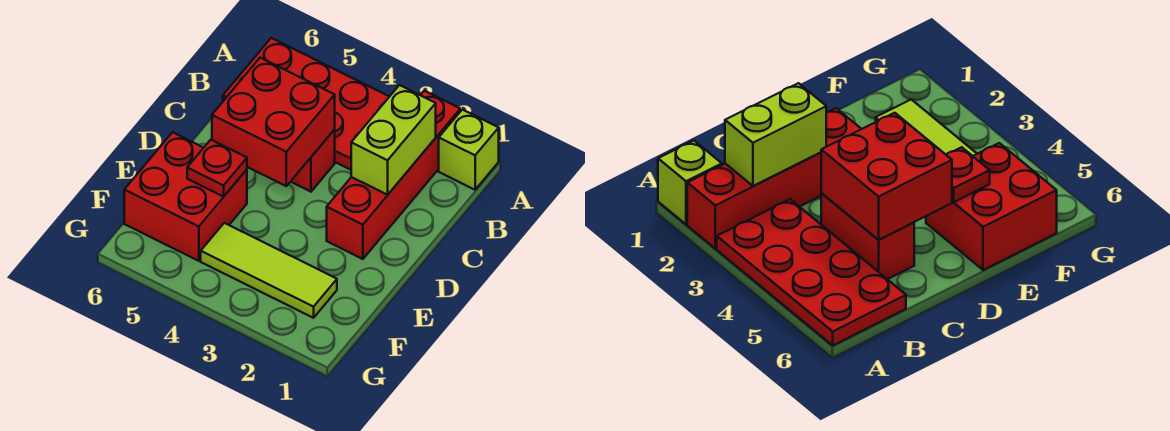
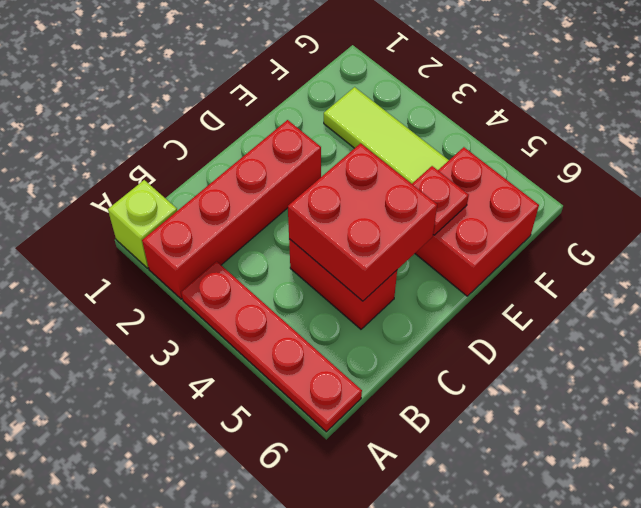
red plate A3:B6 level 1 -> red plate A3:A6 level 1
lime brick B2:C2 level 2 -> none

